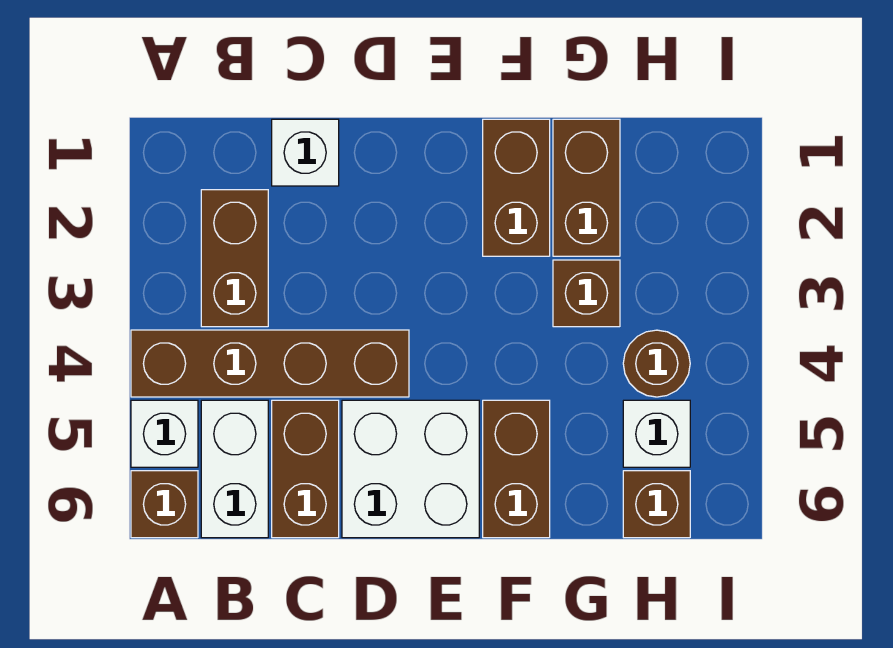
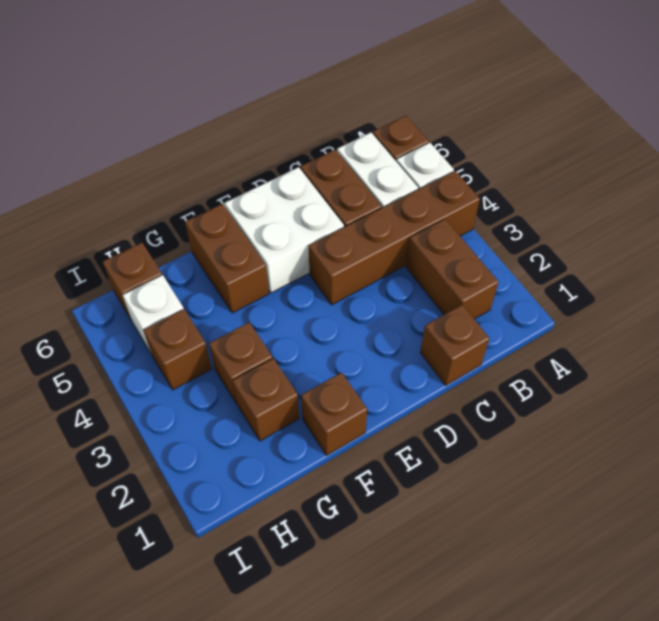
white brick C1 level 1 -> brown brick C1 level 1
brown brick F1:F2 level 1 -> brown brick F1 level 1
brown brick G1:G2 level 1 -> brown brick G2 level 1
brown round brick H4 level 1 -> brown brick H4 level 1

